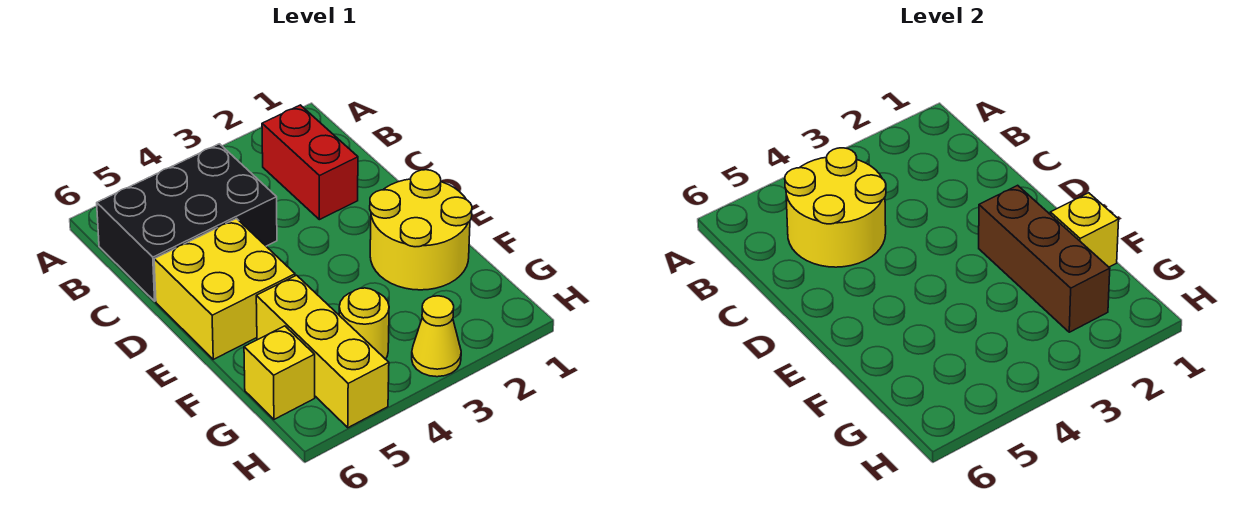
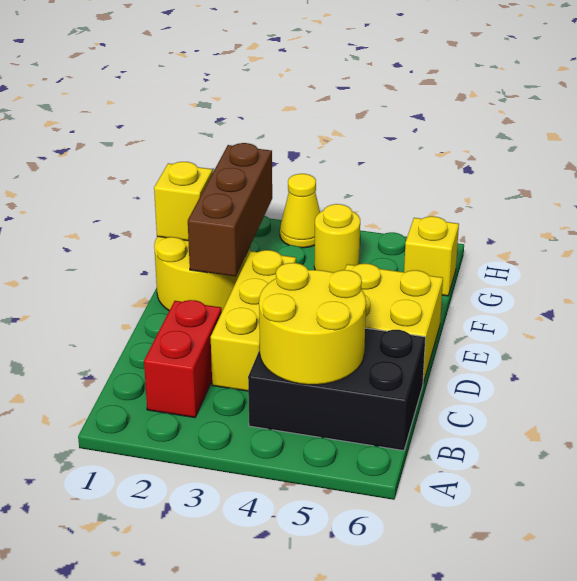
yellow brick F5:H5 level 1 -> yellow brick C3:E3 level 1

